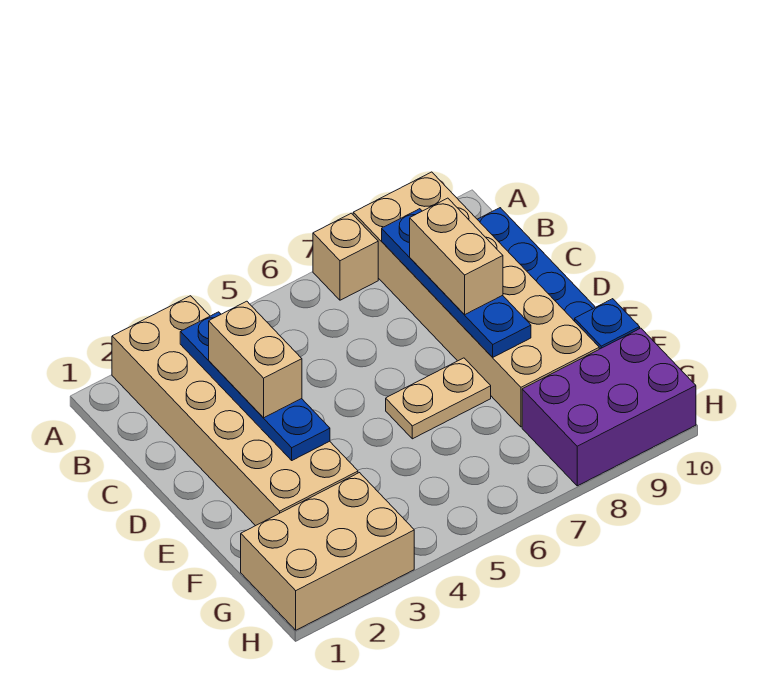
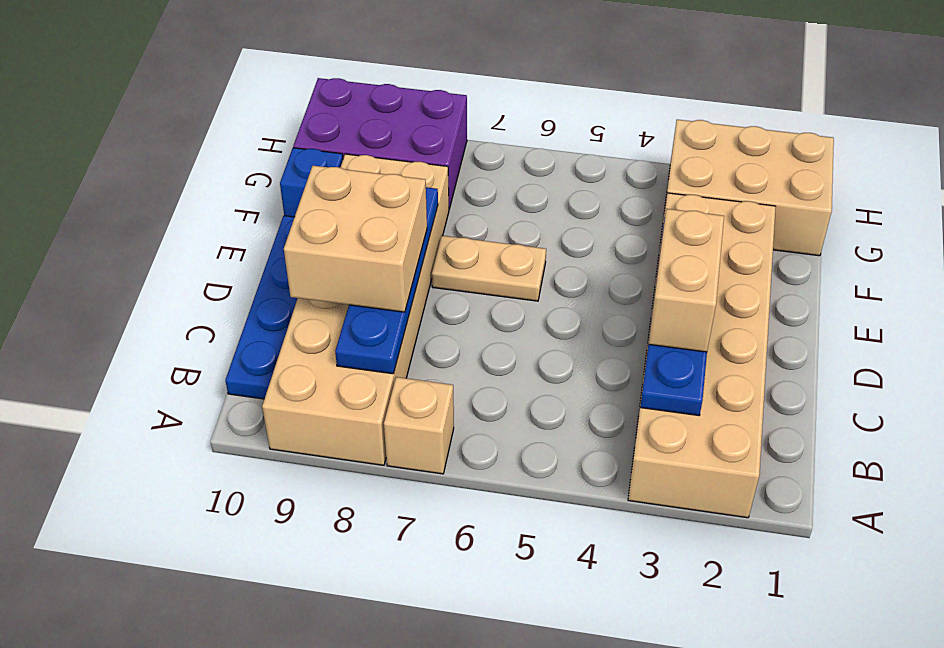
tan brick C8:D8 level 3 -> tan brick C8:D9 level 3

